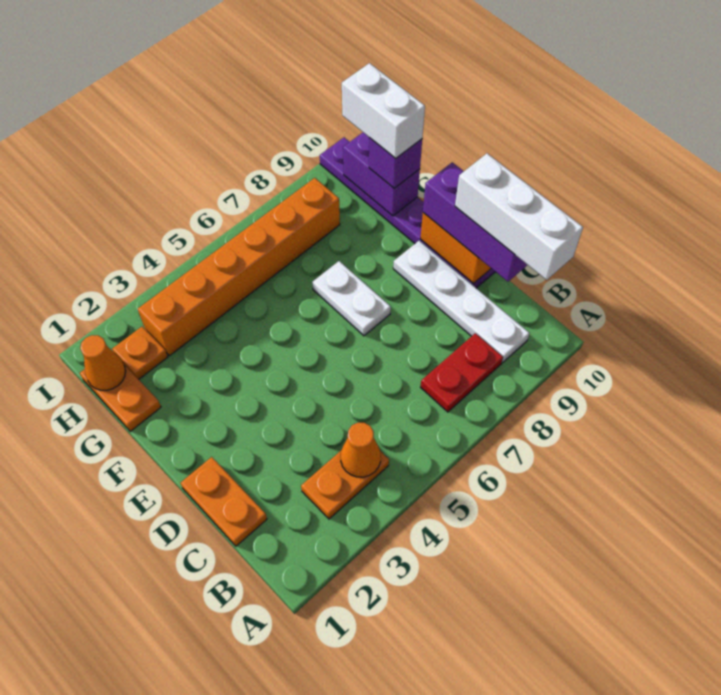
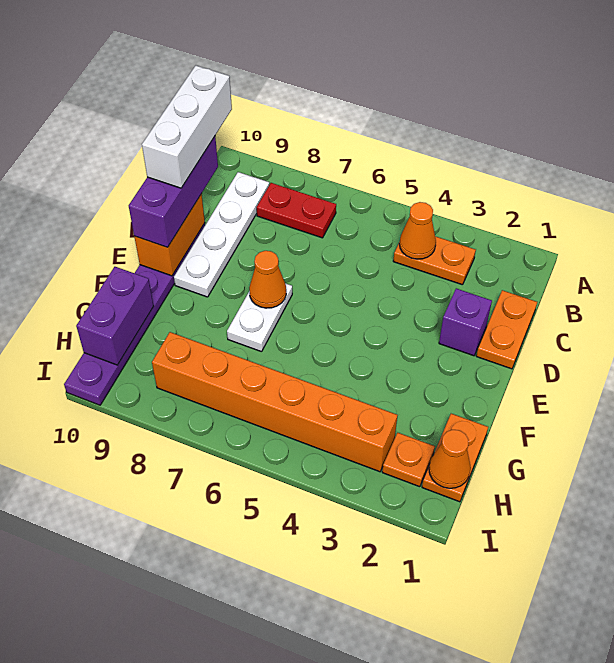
none -> orange cone E7 level 2
purple brick G10 level 3 -> purple brick D2 level 1
white brick G10:H10 level 4 -> none

